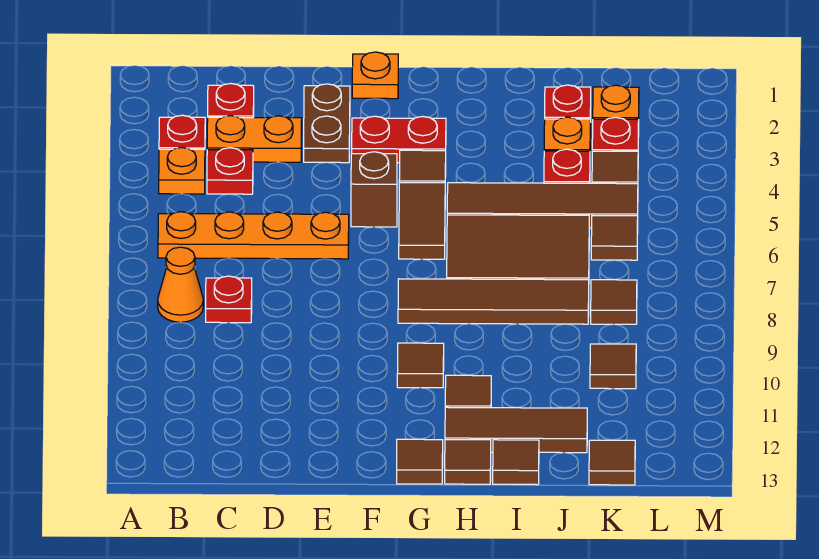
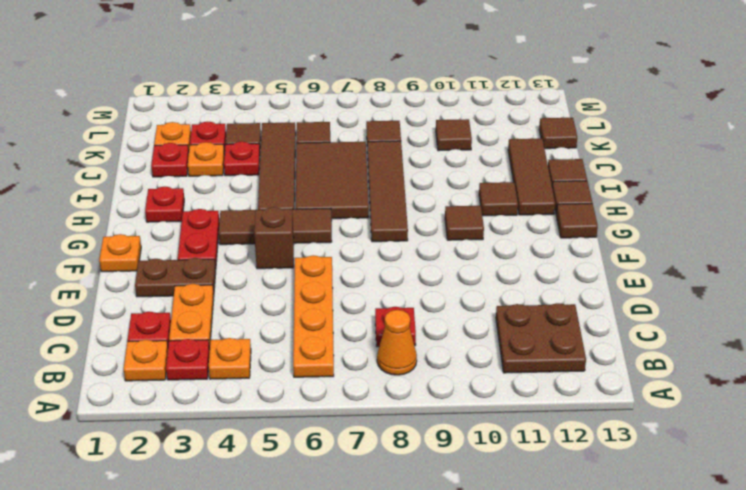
none -> orange plate B2 level 1
none -> brown plate B11:C12 level 1
red plate C4 level 1 -> red plate H2 level 1

